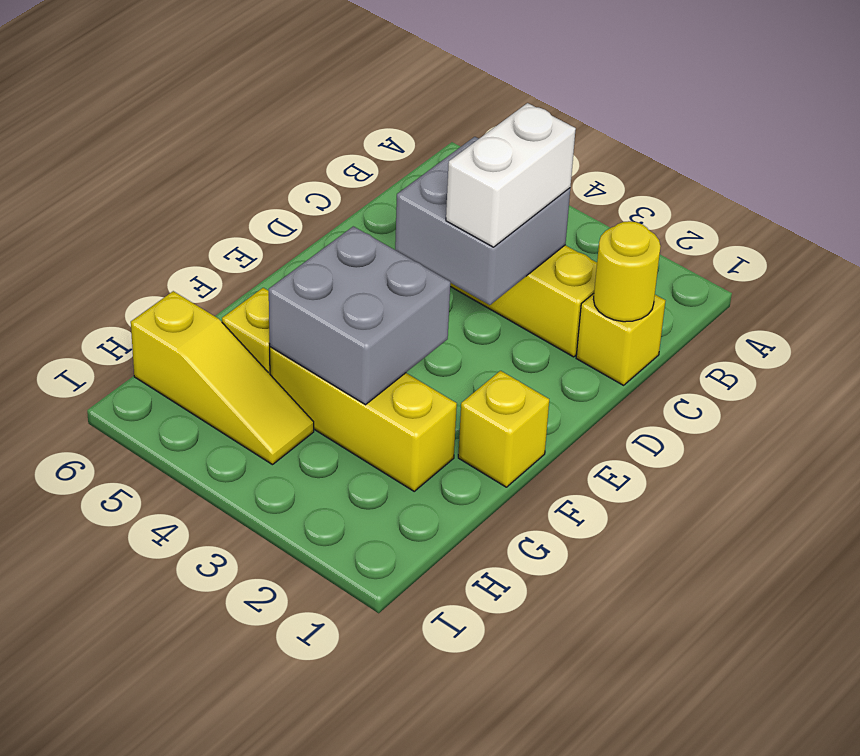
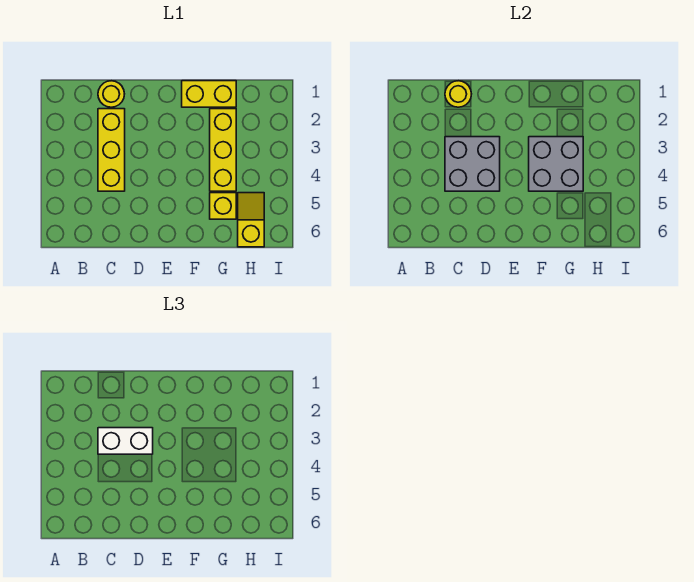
yellow brick C1 level 1 -> yellow round brick C1 level 1
yellow brick F1 level 1 -> yellow brick F1:G1 level 1
yellow slope H4:H6 level 1 top 6 -> yellow slope H5:H6 level 1 top 6

